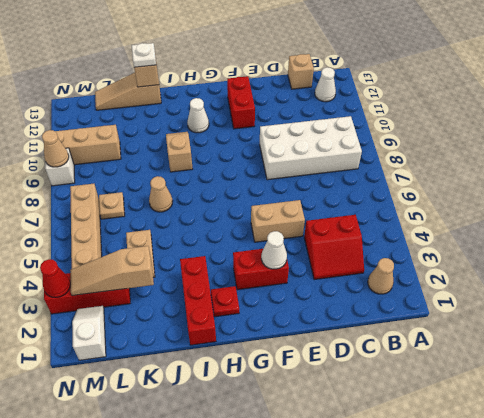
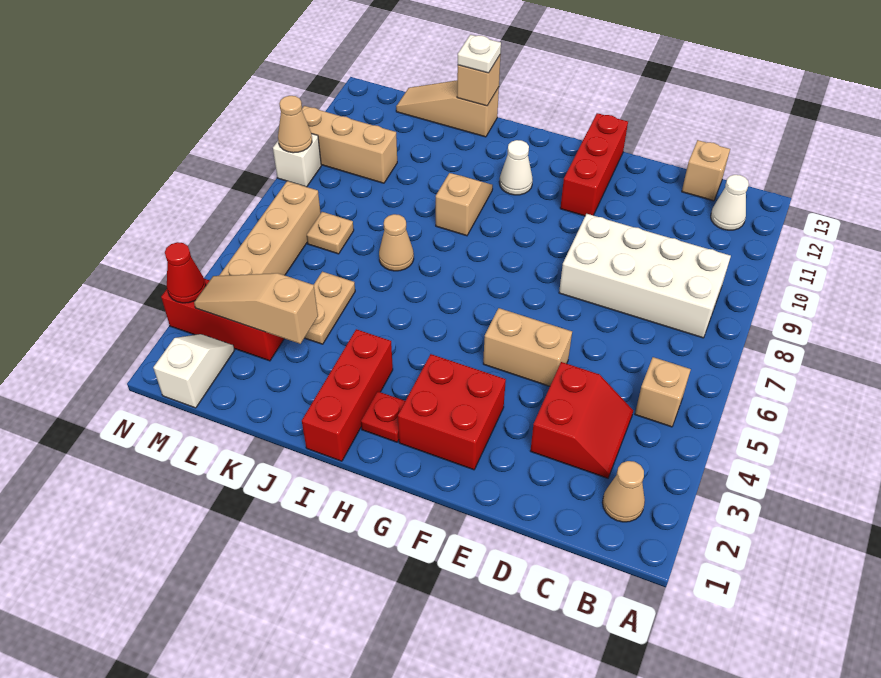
none -> tan brick B5 level 1
red slope C3:D4 level 1 top 4 -> red slope C3:D4 level 1 top D
red brick F3:G3 level 1 -> red brick F2:G3 level 1
white cone F3 level 2 -> none
red brick F11:F12 level 1 -> red brick F11:F13 level 1

